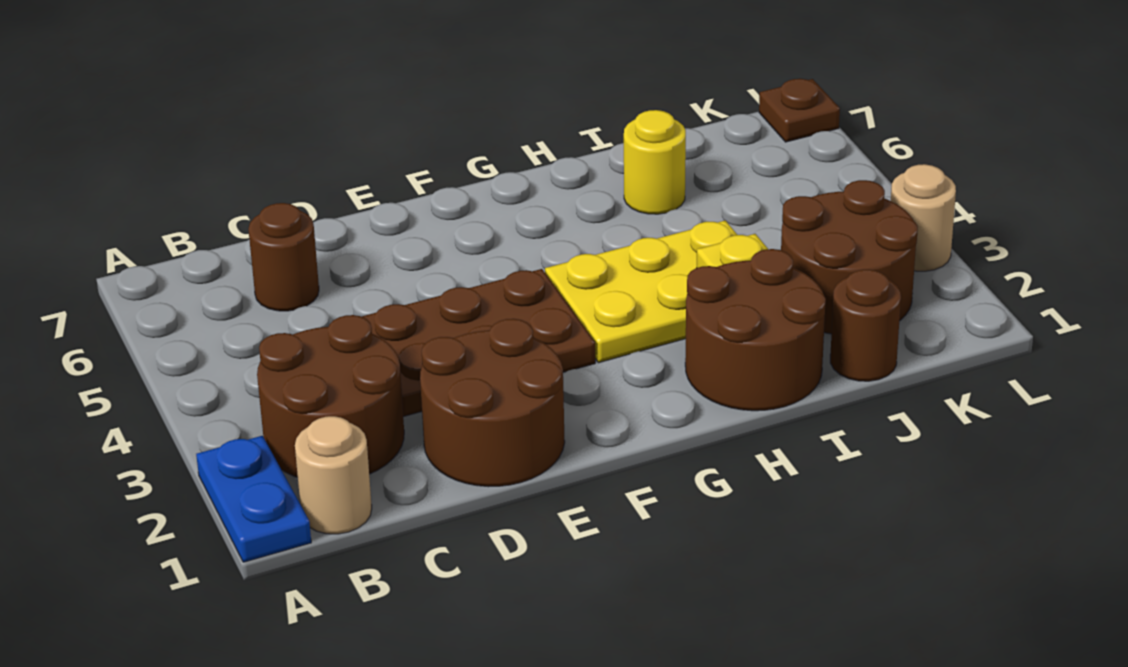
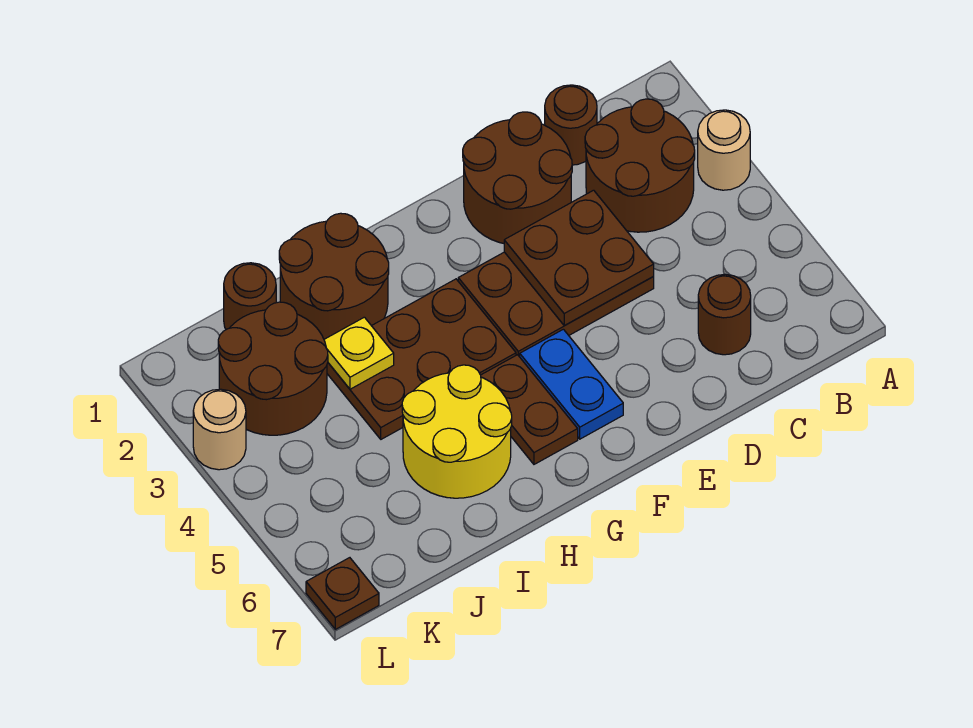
blue plate A1:A2 level 1 -> blue plate F5:F6 level 1
tan round brick B1 level 1 -> tan round brick A3 level 1
none -> brown round brick C1 level 1
none -> brown plate D3:E4 level 2
yellow plate G3:I4 level 1 -> brown plate G3:I4 level 1
none -> brown plate G5:G6 level 1
yellow round brick I6 level 1 -> yellow round brick H5:I6 level 1

